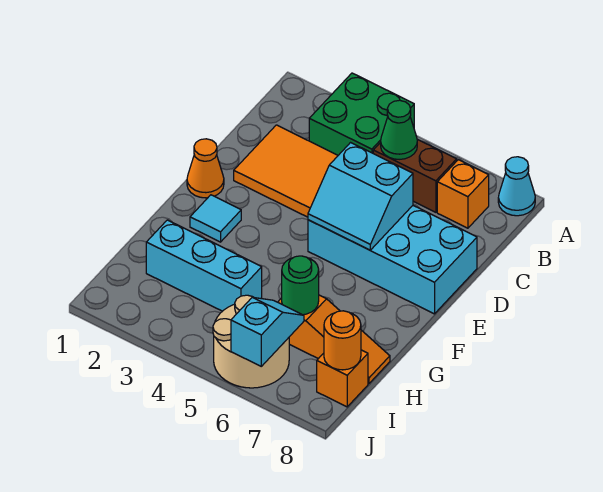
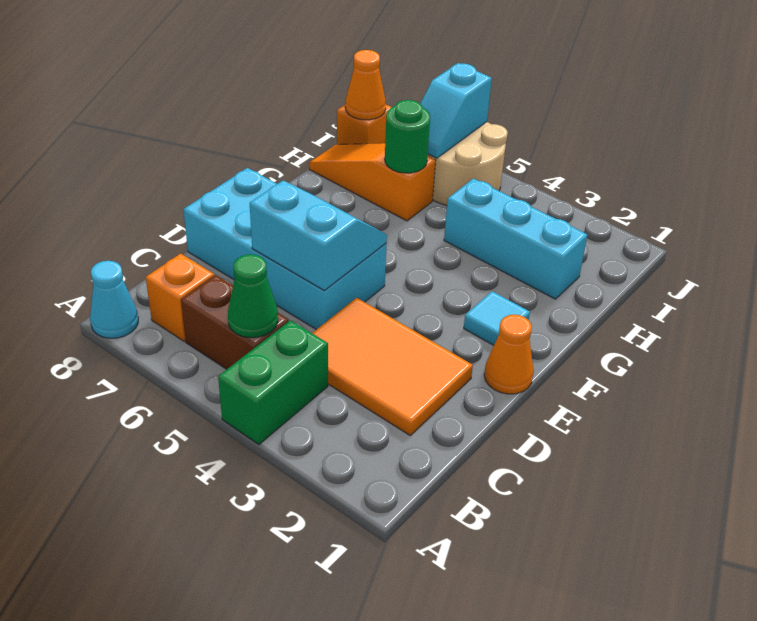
green brick A3:B4 level 1 -> green brick A4:B4 level 1
orange round brick I8 level 2 -> orange cone I8 level 2

